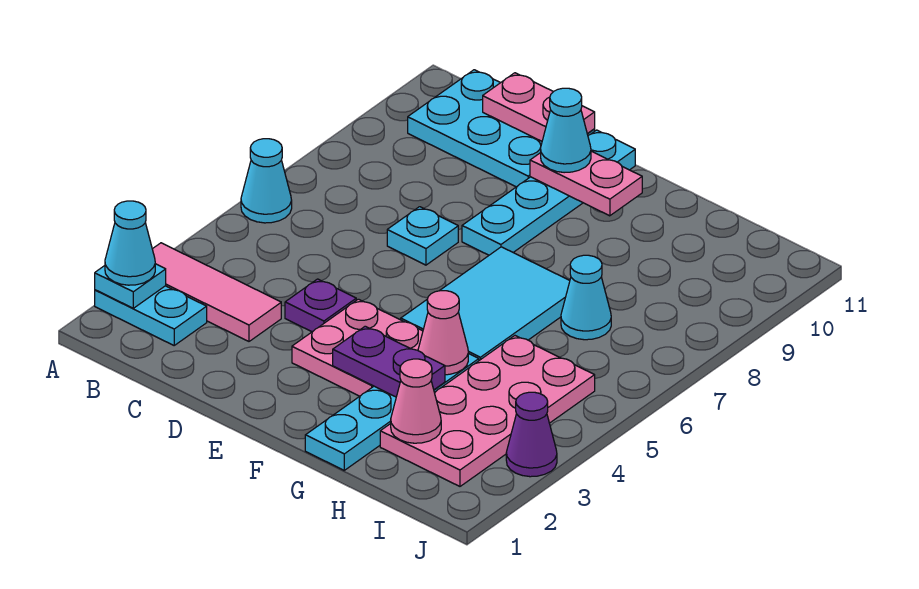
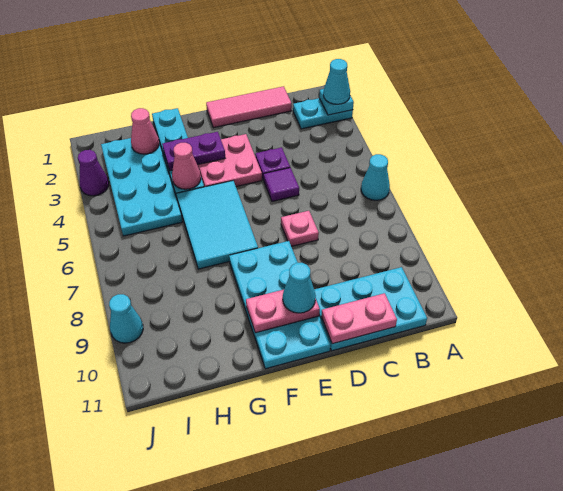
pink tile A3:C3 level 1 -> pink tile C1:E1 level 1
none -> purple tile D5 level 1
cyan plate D7 level 1 -> pink plate D7 level 1
cyan plate E8:E11 level 1 -> cyan plate E8:F11 level 1
pink plate H2:I5 level 1 -> cyan plate H2:I5 level 1
cyan cone H7 level 1 -> cyan cone J9 level 1

